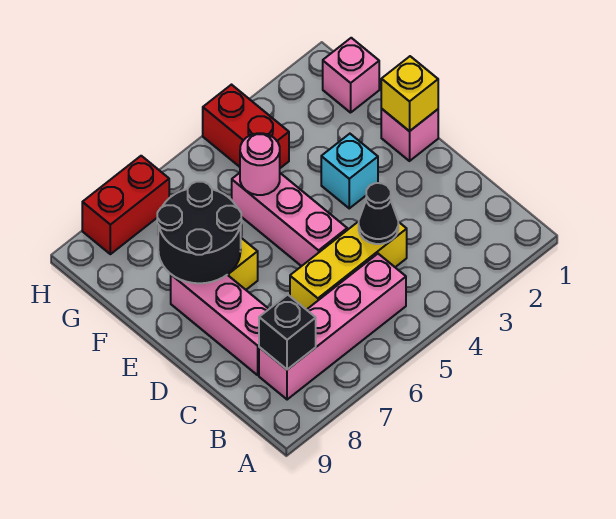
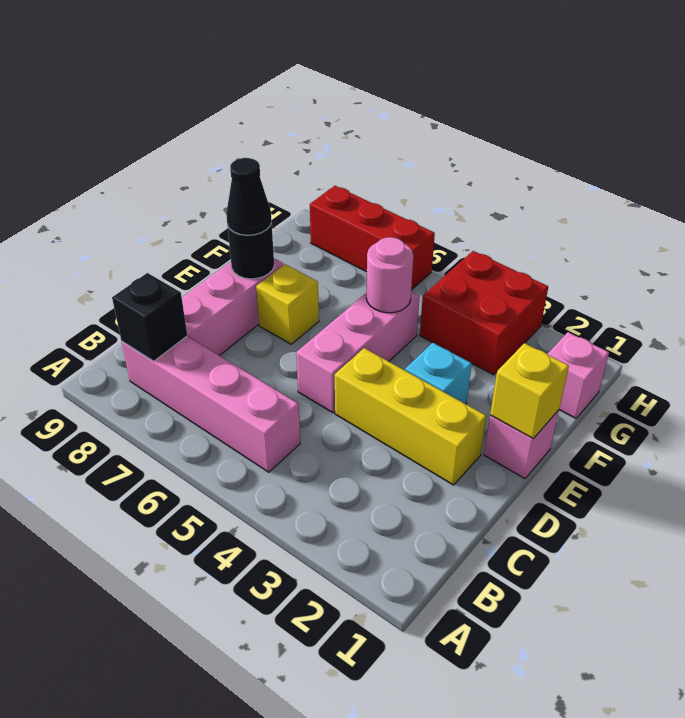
yellow brick C4:C6 level 1 -> yellow brick D2:D4 level 1
black cone C4 level 2 -> black cone E8 level 3
black round brick E7:F8 level 2 -> black round brick E8 level 2
red brick G4:H4 level 1 -> red brick G3:H4 level 1
red brick H7:H8 level 1 -> red brick H6:H8 level 1

